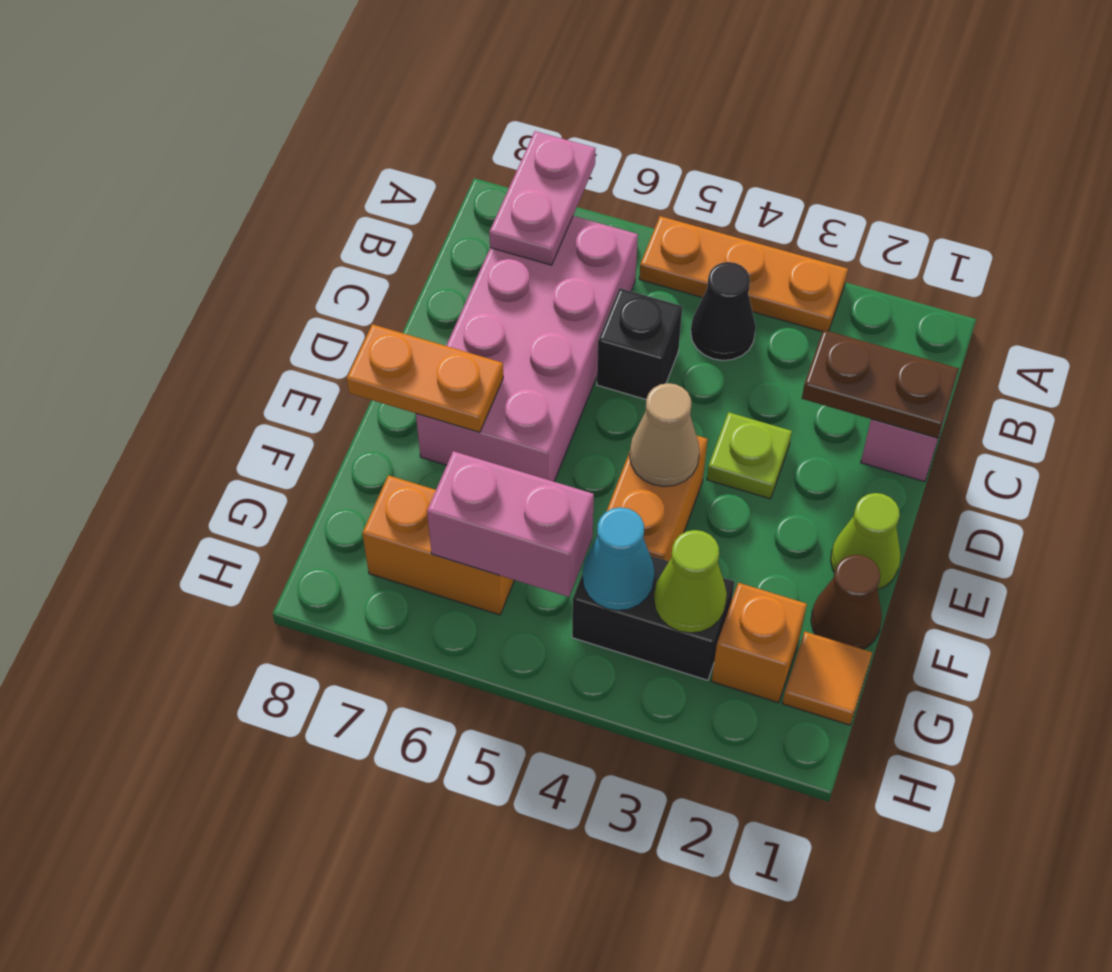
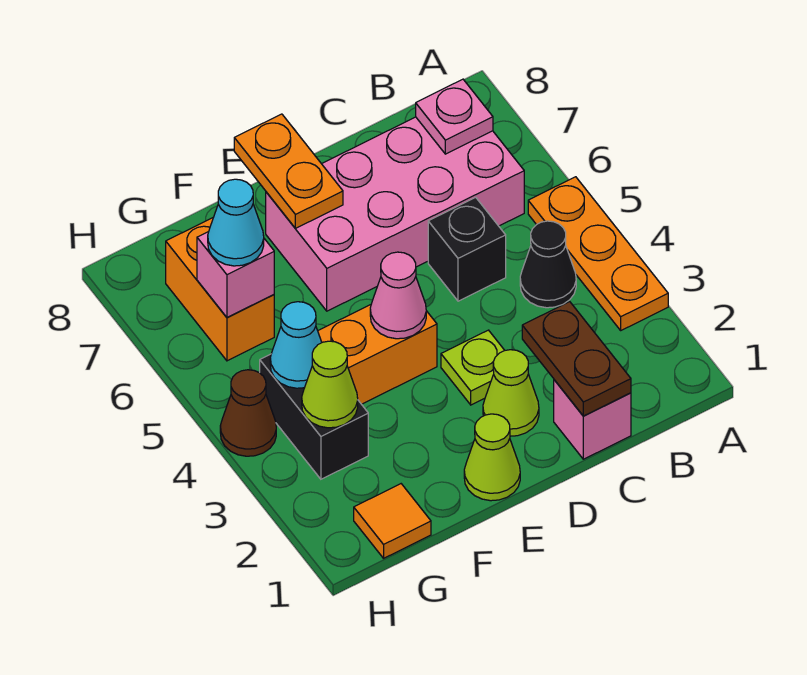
pink plate A7:B7 level 2 -> pink plate B7 level 2
none -> lime cone D2 level 1
tan cone E4 level 2 -> pink cone E4 level 2
brown cone F1 level 1 -> brown cone H4 level 1
orange brick G2 level 1 -> none
pink brick G5:G6 level 2 -> pink brick G6 level 2
none -> cyan cone G6 level 3

